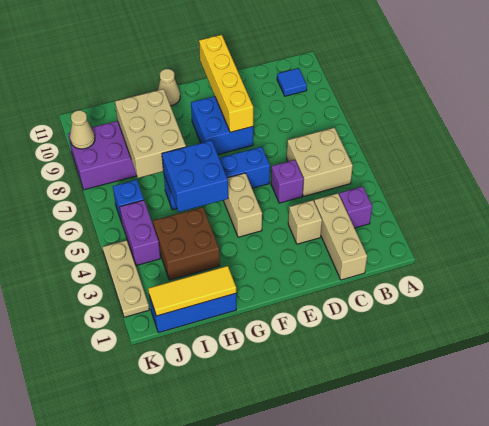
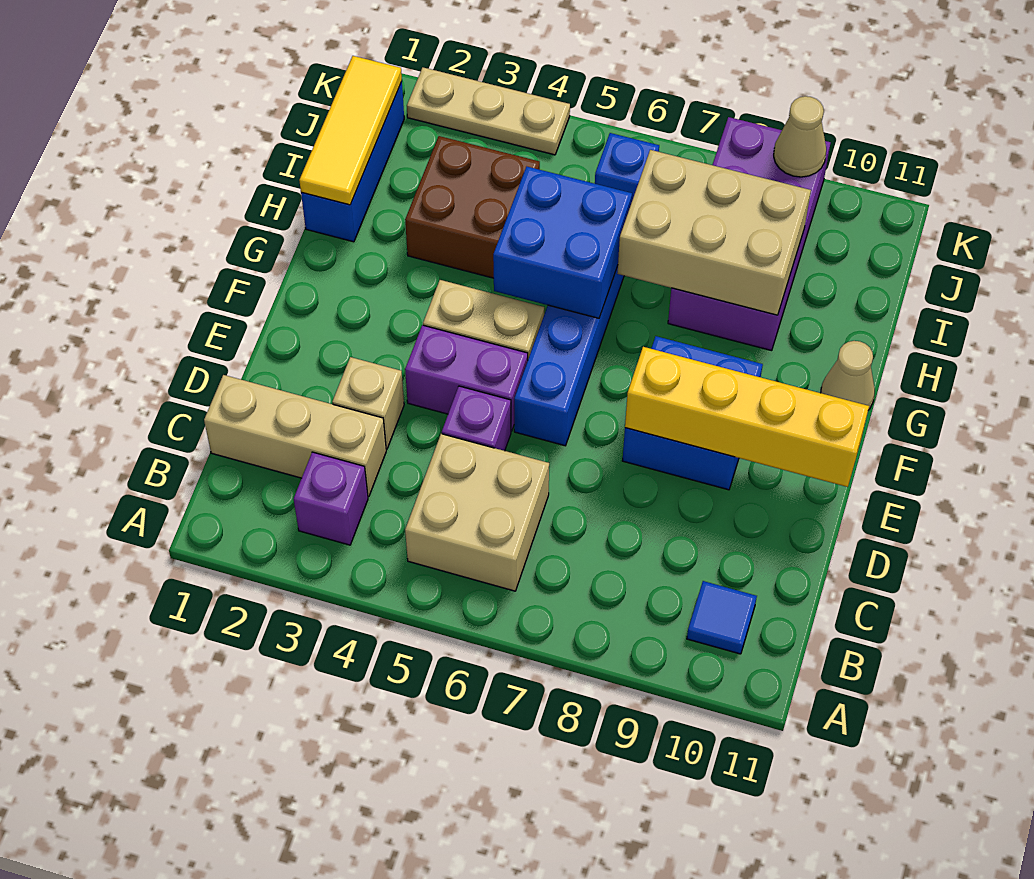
purple brick J4:J5 level 1 -> purple brick E4:E5 level 1

